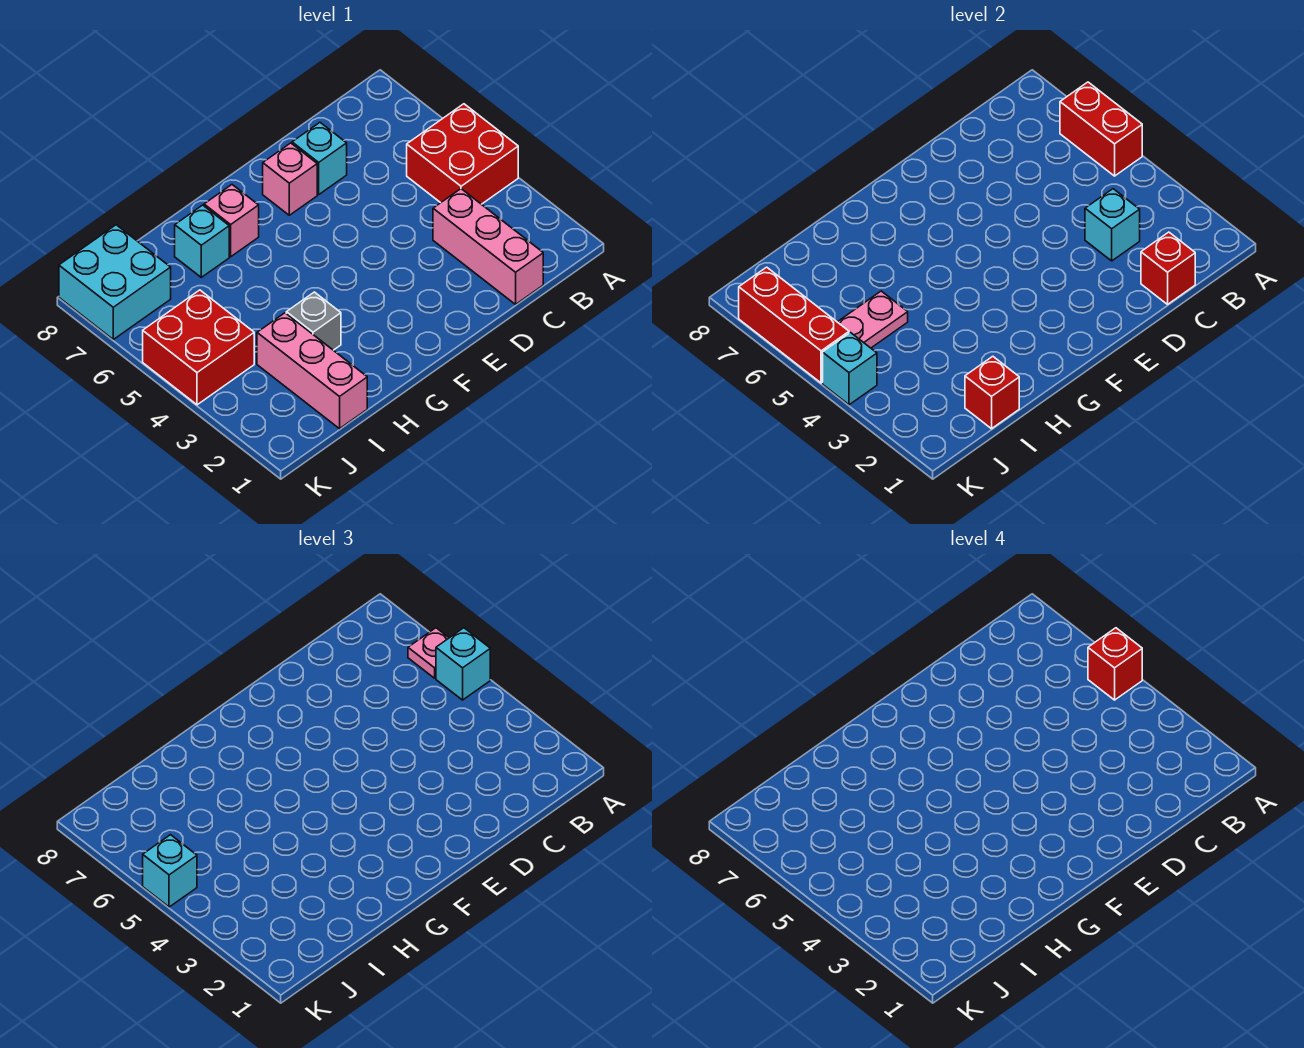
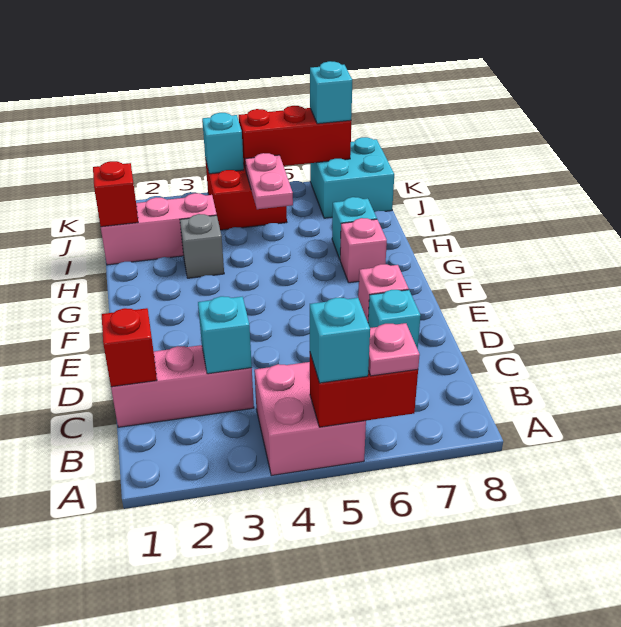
red brick A4:B5 level 1 -> pink brick A4:B5 level 1
red brick A5 level 4 -> none
cyan brick K5 level 3 -> cyan brick K7 level 3

